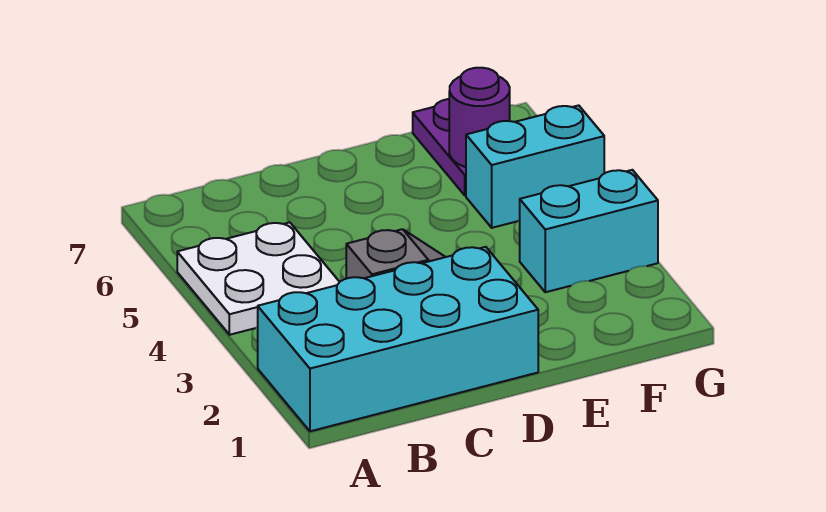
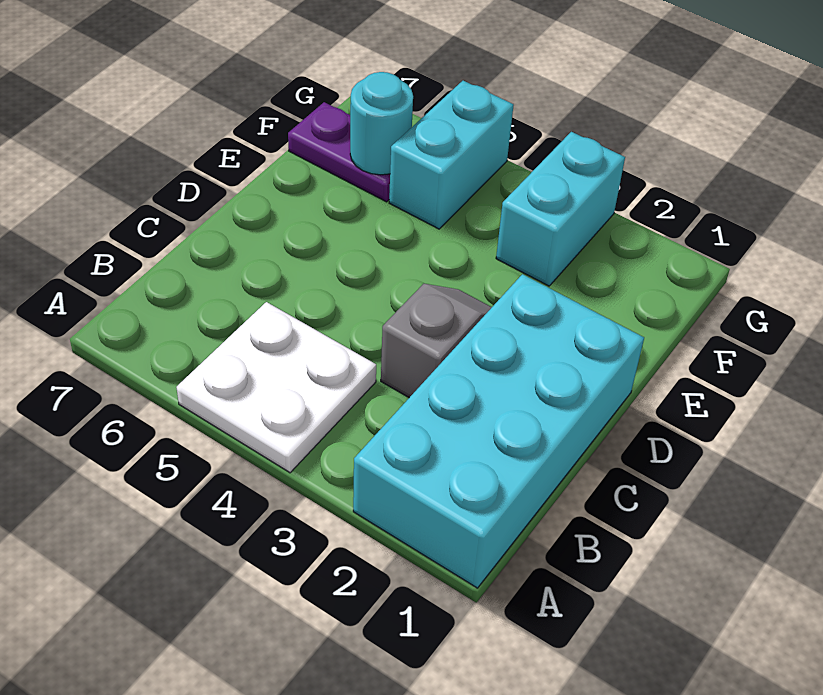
purple round brick F6 level 2 -> cyan round brick F6 level 2

